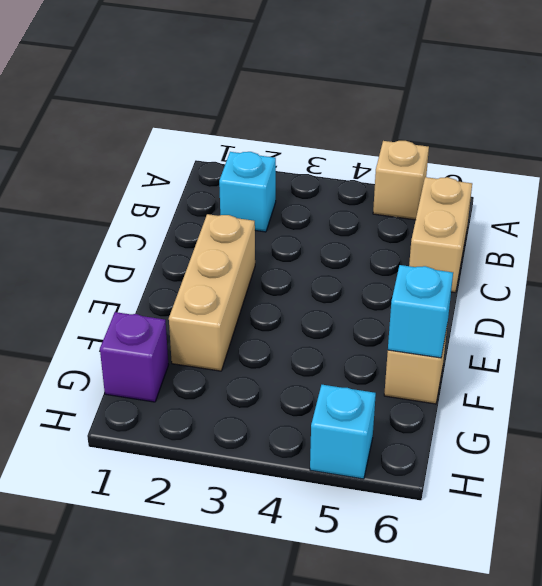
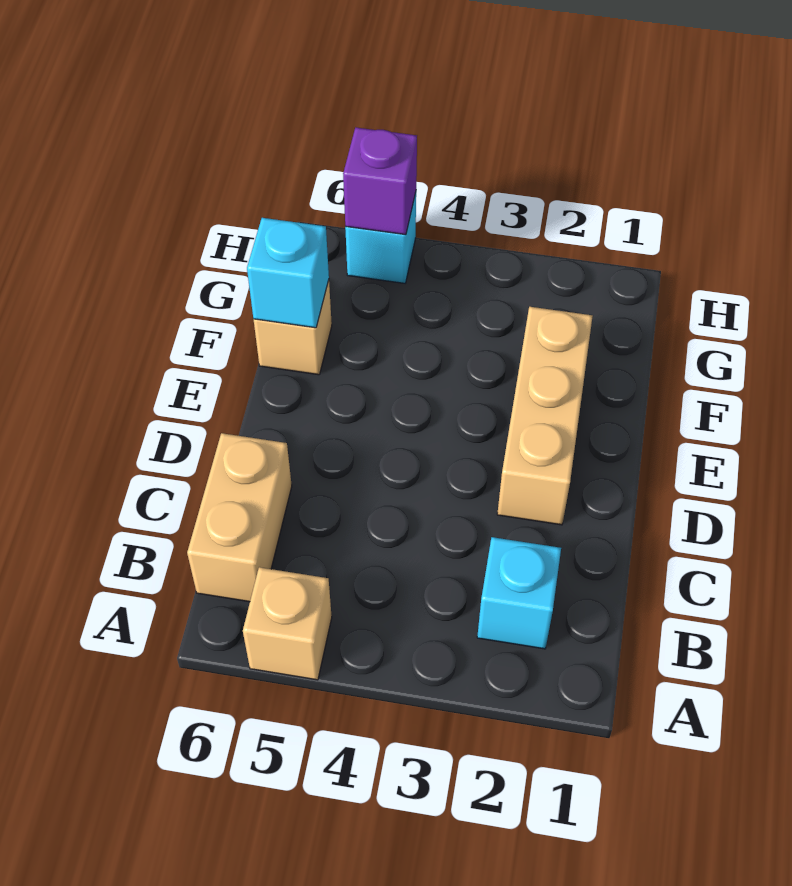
purple brick G1 level 1 -> purple brick H5 level 2

